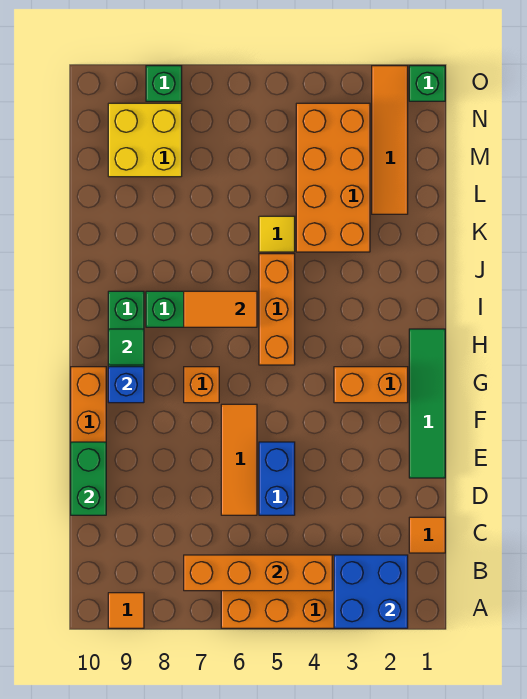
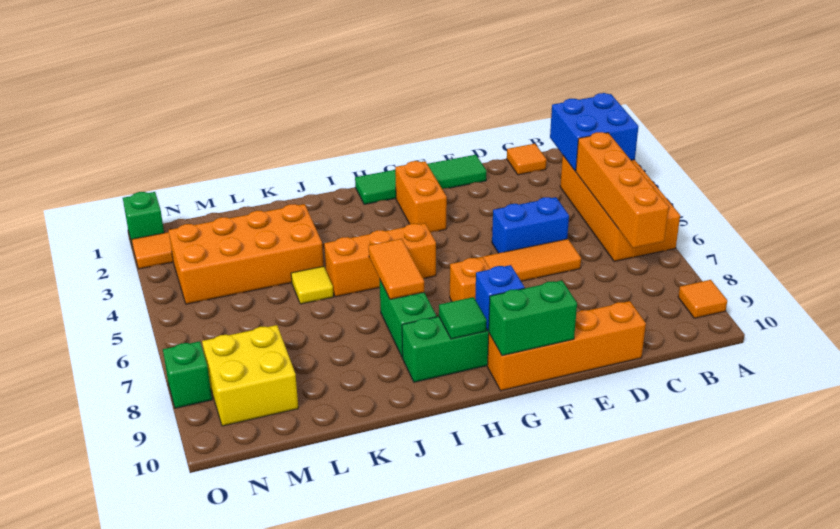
green brick D10:E10 level 2 -> green brick F10:G10 level 2

